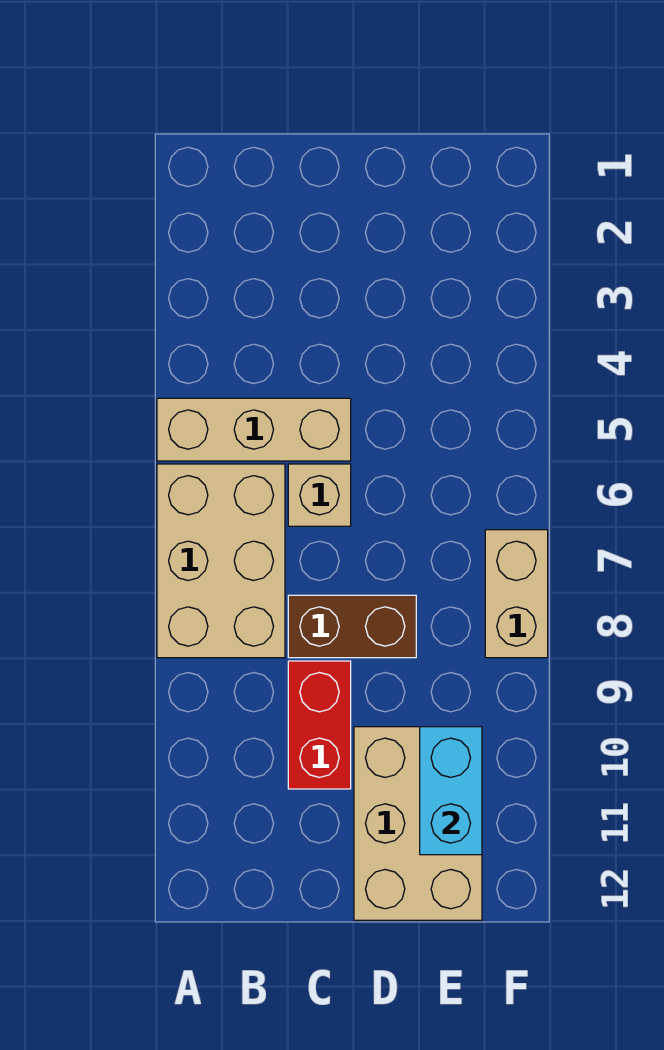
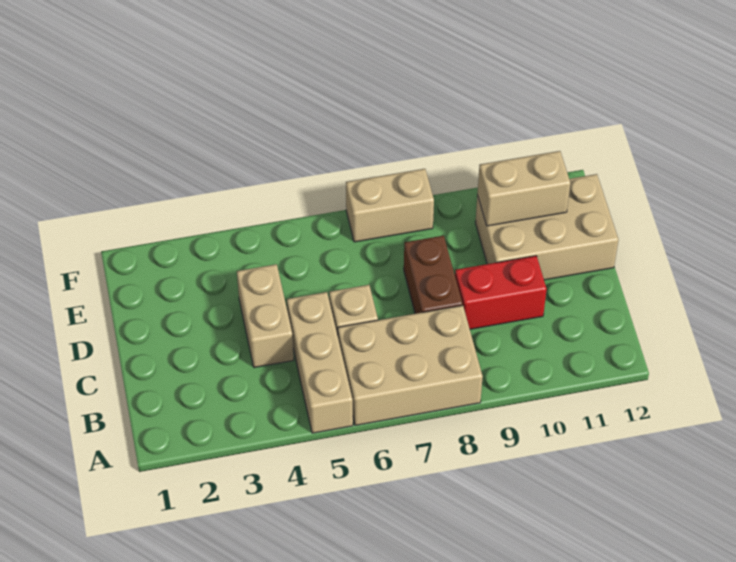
none -> tan brick C4:D4 level 1
cyan brick E10:E11 level 2 -> tan brick E10:E11 level 2

